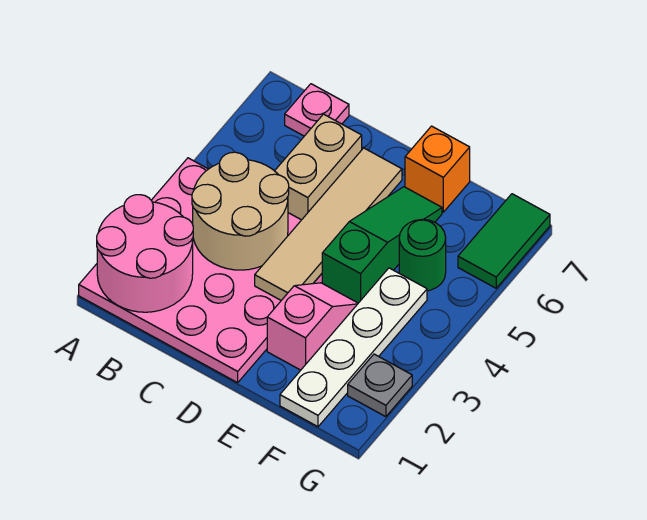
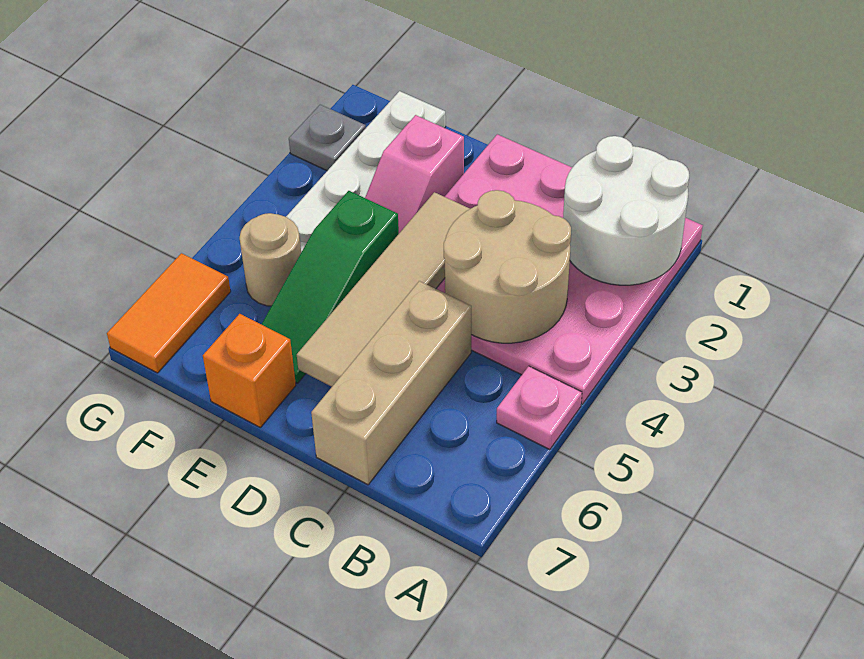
pink round brick A1:B2 level 2 -> white round brick A1:B2 level 2
pink plate B7 level 1 -> pink plate A5 level 1
tan brick C5:C6 level 1 -> tan brick C5:C7 level 1
green round brick F5 level 1 -> tan round brick F5 level 1
green tile G6:G7 level 1 -> orange tile G6:G7 level 1

